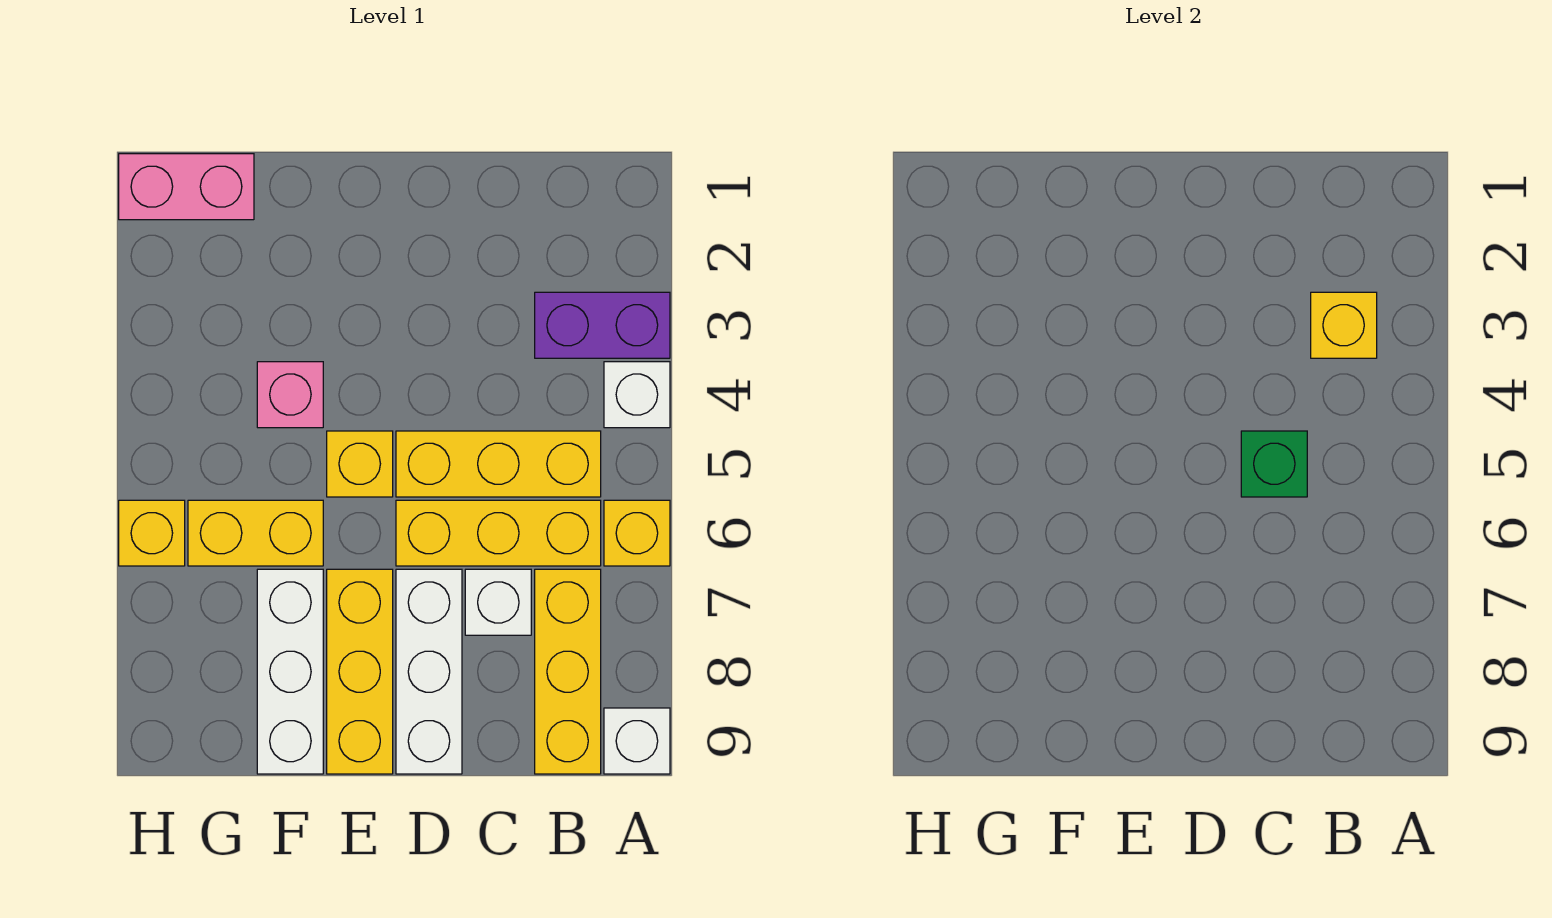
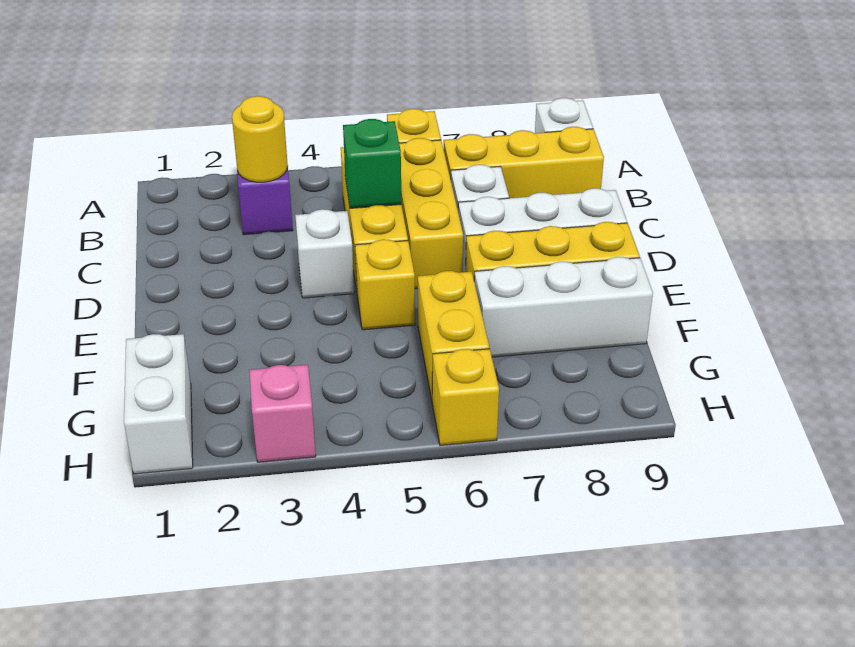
white brick A4 level 1 -> white brick D4 level 1
yellow brick B3 level 2 -> yellow round brick B3 level 2
pink brick F4 level 1 -> pink brick H3 level 1
pink brick G1:H1 level 1 -> white brick G1:H1 level 1

